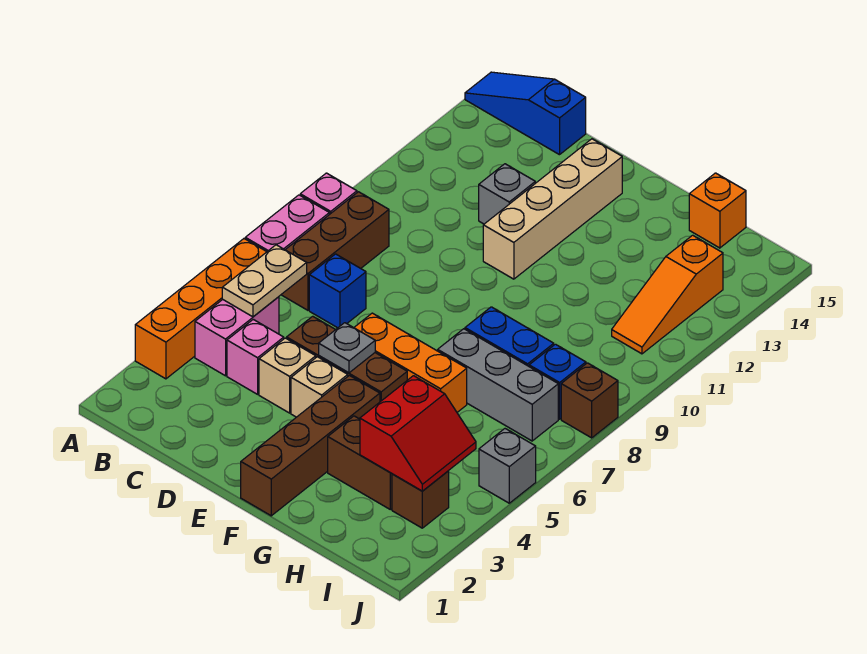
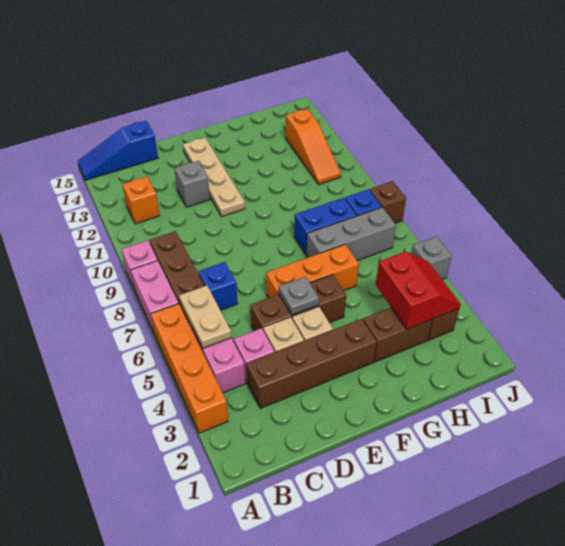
tan brick E11:E14 level 1 -> tan plate E11:E14 level 1
brown brick F1:F4 level 1 -> brown brick C3:F3 level 1
orange brick H15 level 1 -> orange brick B12 level 1

